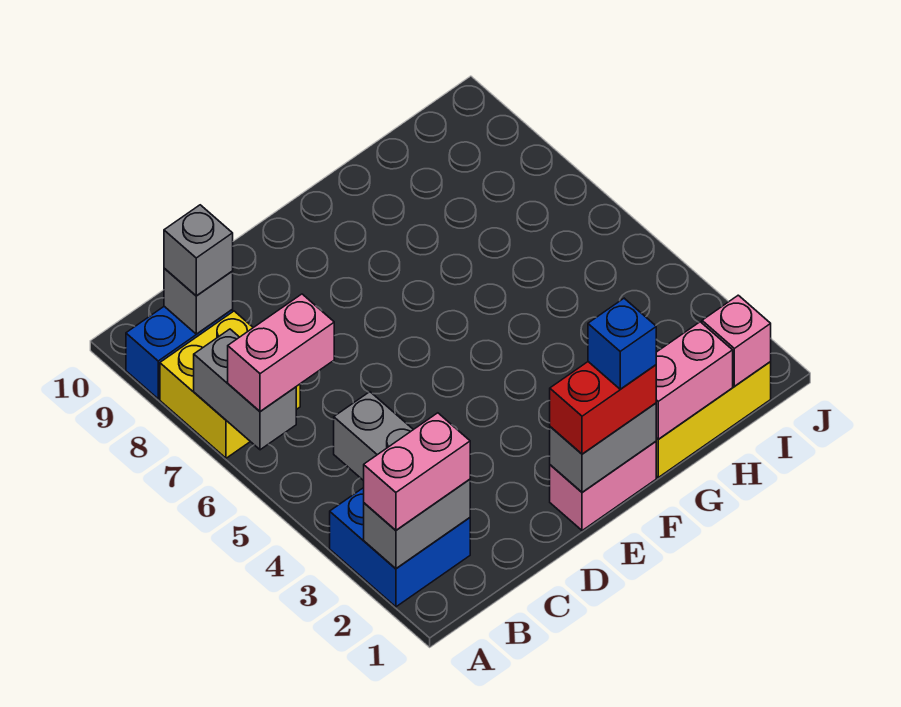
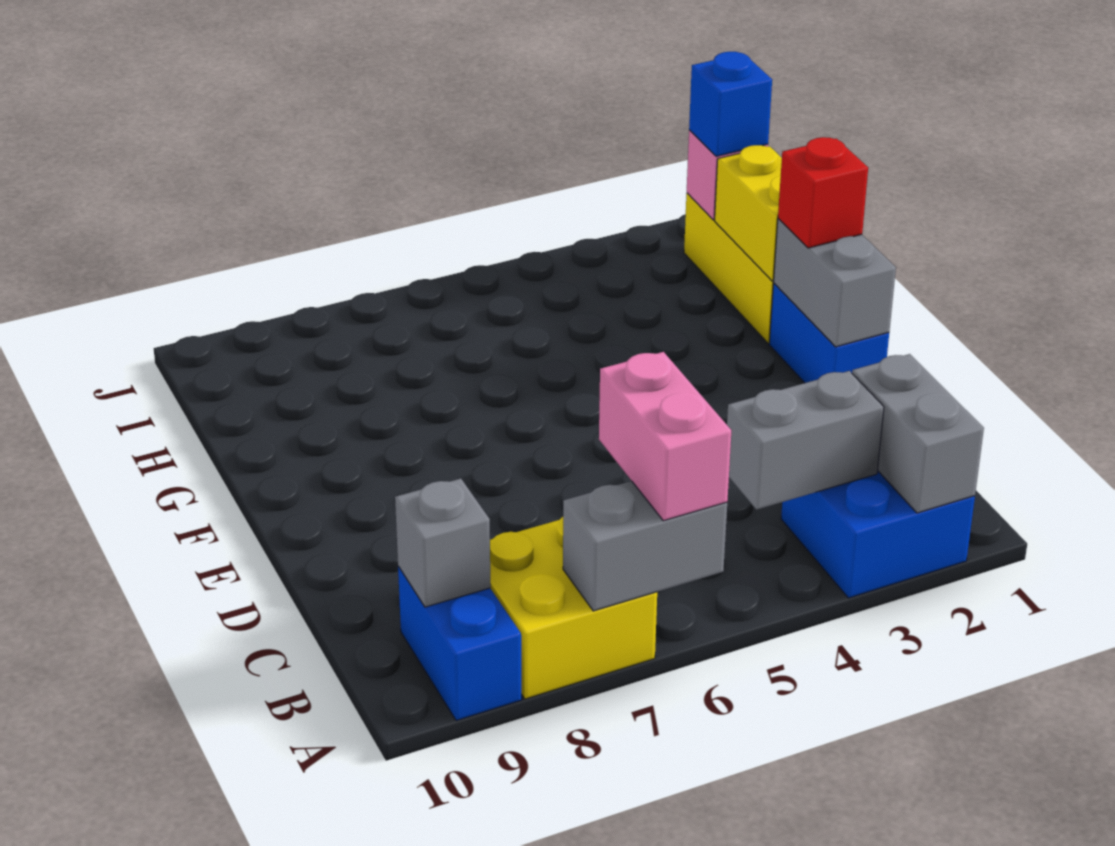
pink brick A2:B2 level 3 -> none
grey brick B9 level 3 -> none
pink brick E1:F1 level 1 -> blue brick E1:F1 level 1
red brick E1:F1 level 3 -> red brick F1 level 3
blue brick F1 level 4 -> blue brick I1 level 3
pink brick G1:H1 level 2 -> yellow brick G1:H1 level 2

